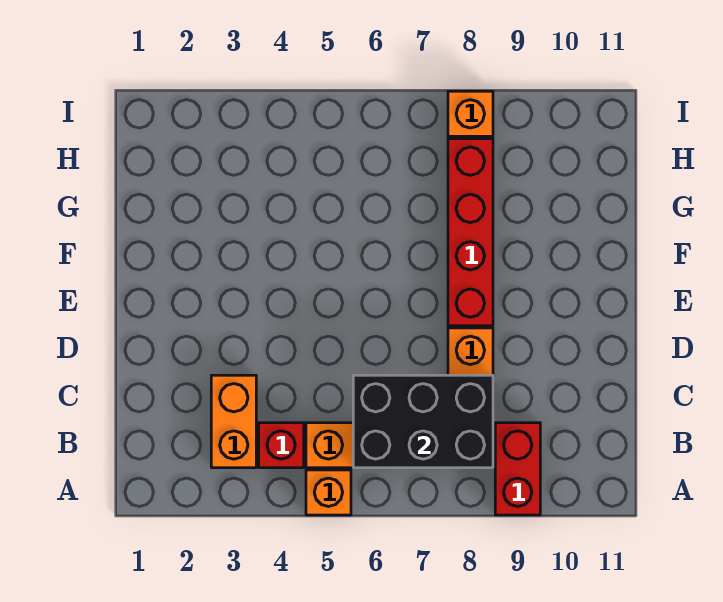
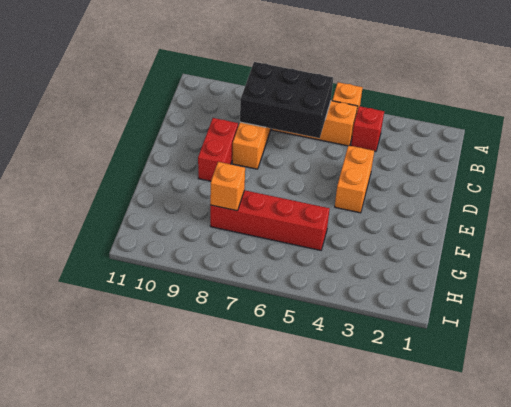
red brick A9:B9 level 1 -> red brick D9:E9 level 1
orange brick B3:C3 level 1 -> orange brick D4:E4 level 1
red brick E8:H8 level 1 -> red brick G5:G8 level 1
orange brick I8 level 1 -> orange brick G8 level 2

